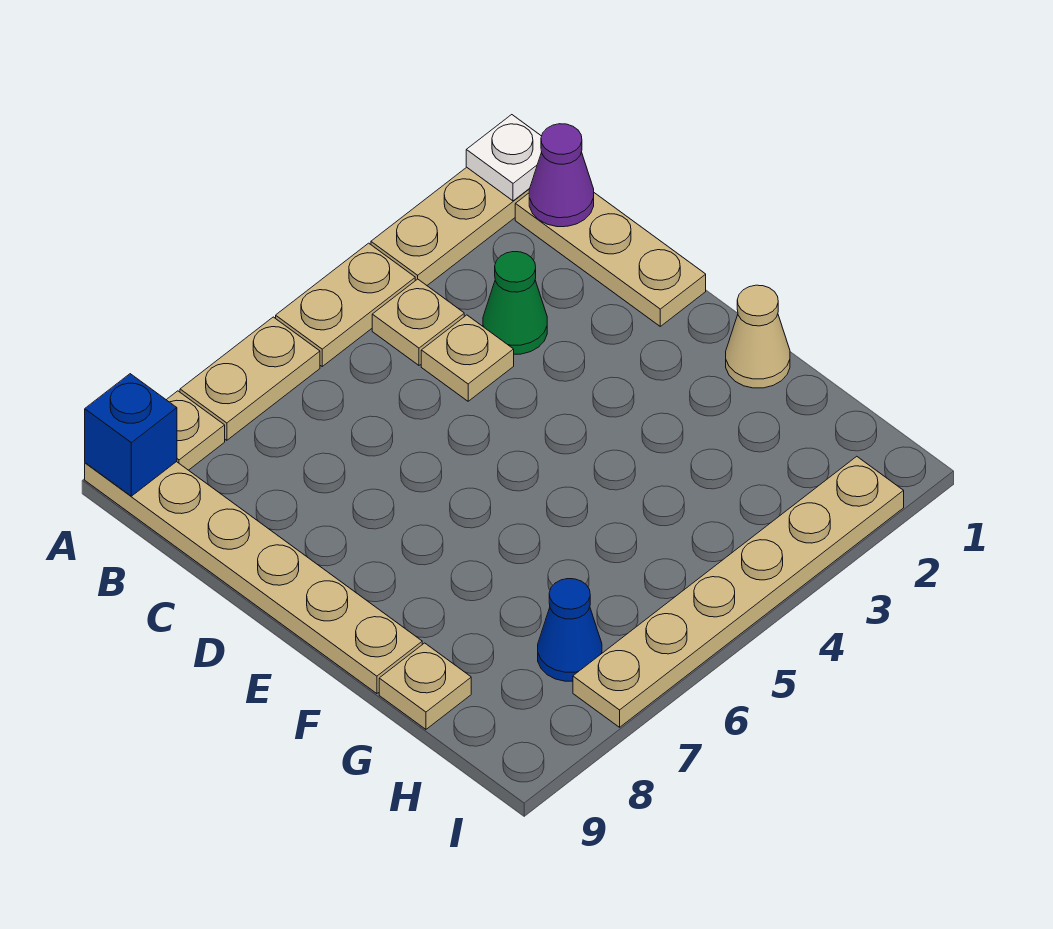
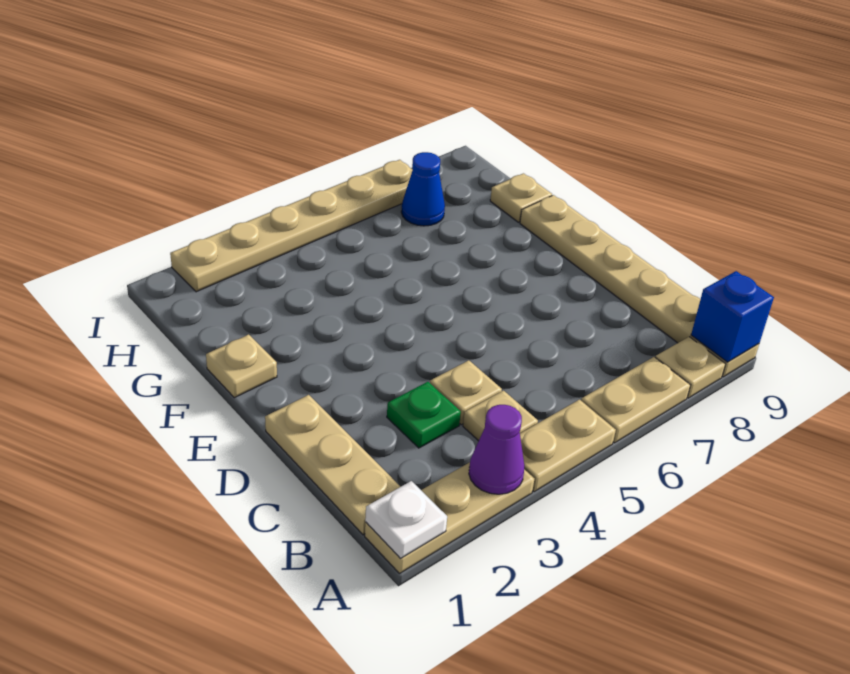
purple cone B1 level 2 -> purple cone A3 level 2
green cone C3 level 1 -> green plate C3 level 1
tan cone F1 level 1 -> tan plate F1 level 1

